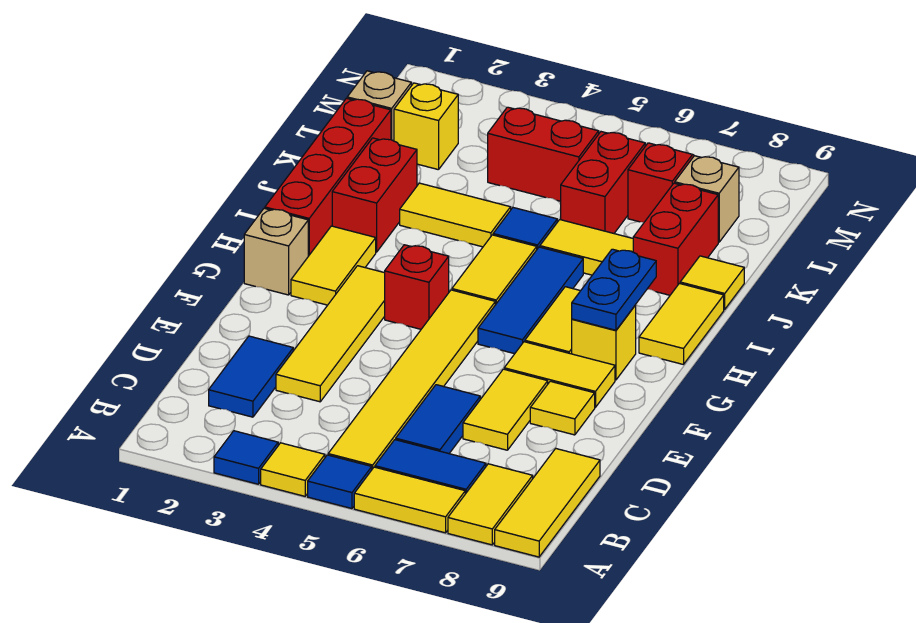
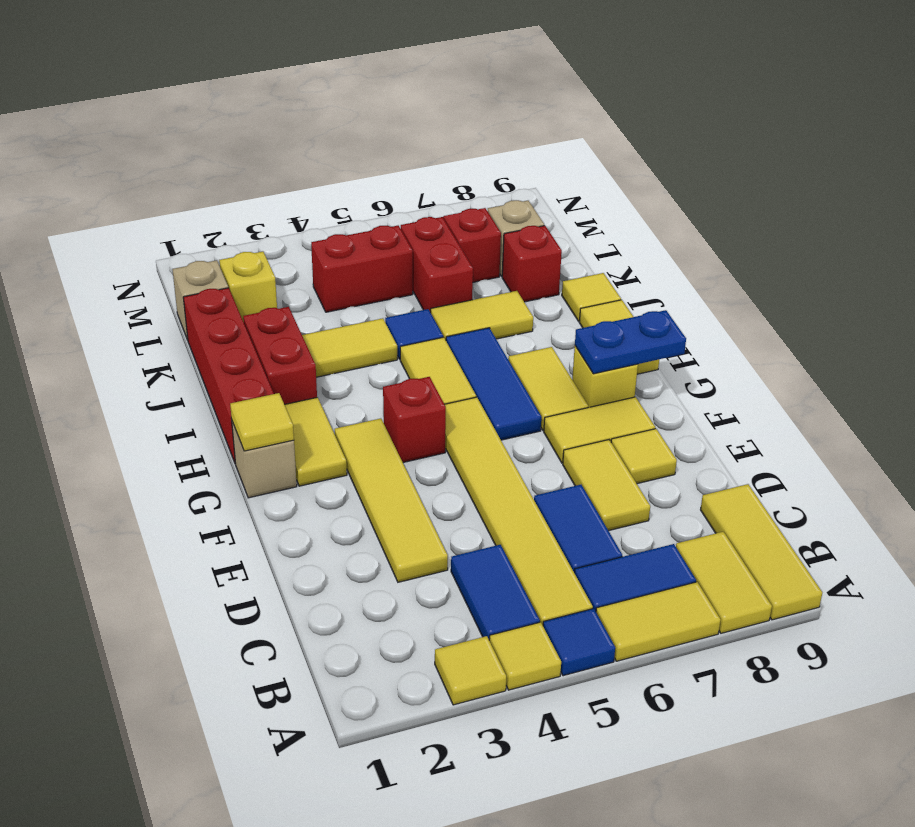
blue tile A3 level 1 -> yellow tile A3 level 1
blue tile C2:D2 level 1 -> blue tile B4:C4 level 1
none -> yellow tile G1 level 2
blue plate G8:H8 level 2 -> blue plate G8:G9 level 2
red brick J8:K8 level 1 -> red brick K8 level 1

